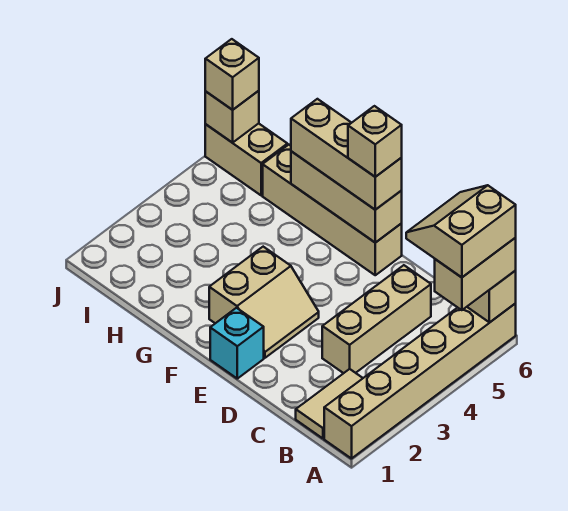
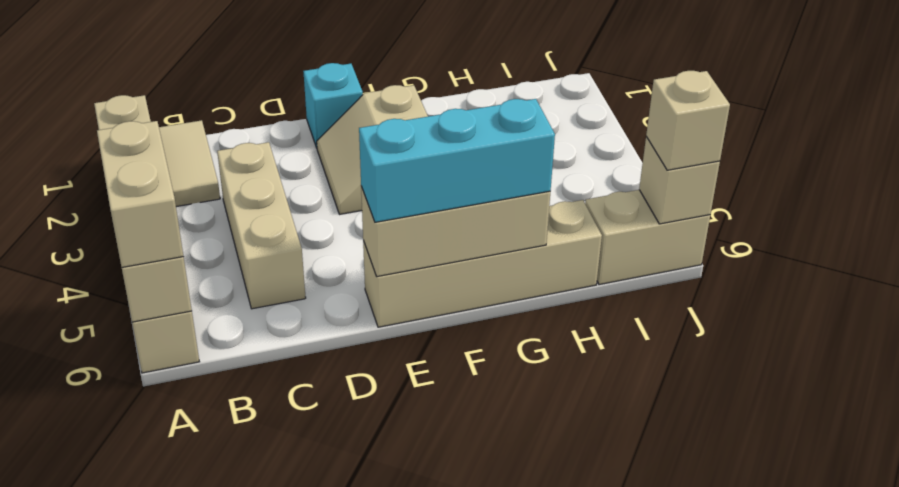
tan slope A5:B6 level 4 top A -> none
tan brick E6:G6 level 3 -> cyan brick E6:G6 level 3
tan brick E6 level 4 -> none

